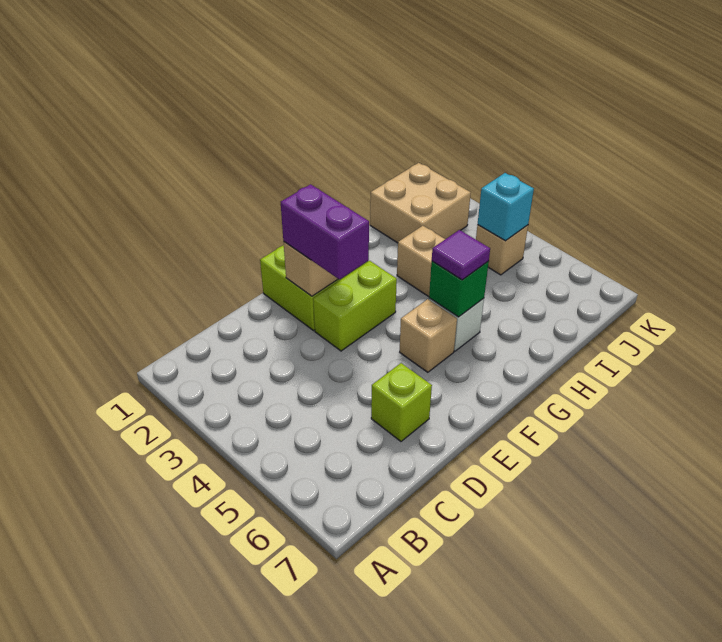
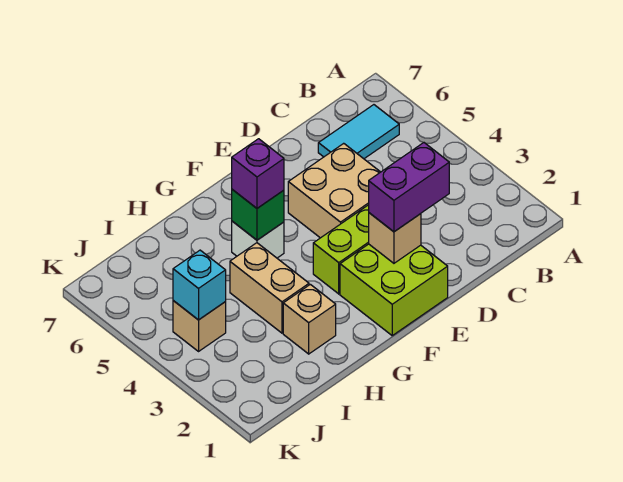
none -> cyan tile B6:C6 level 1
lime brick D6 level 1 -> none
purple brick E2:E3 level 3 -> purple brick D2:E2 level 3
tan brick F5 level 1 -> tan brick H2 level 1
purple tile G5 level 3 -> purple brick G5 level 3
tan brick I1:J2 level 1 -> tan brick D4:E5 level 1

